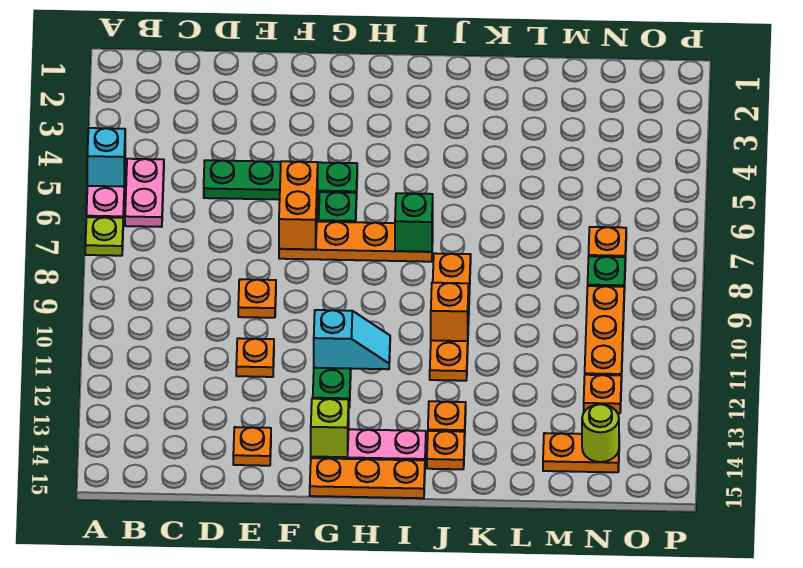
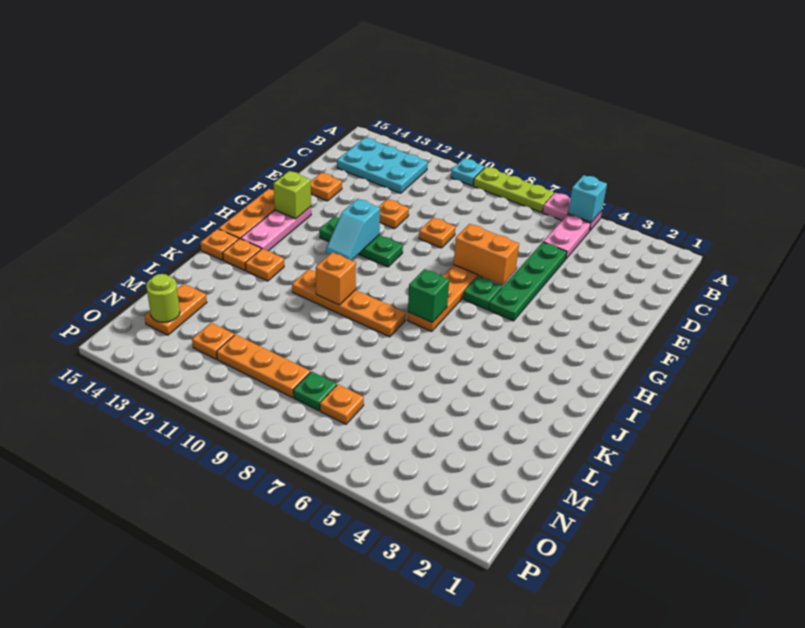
lime plate A7 level 1 -> lime plate A7:A9 level 1
none -> cyan plate A10 level 1
pink plate B5:B6 level 1 -> pink plate B5:C5 level 1
none -> cyan plate B12:C14 level 1
none -> orange plate J15 level 1

